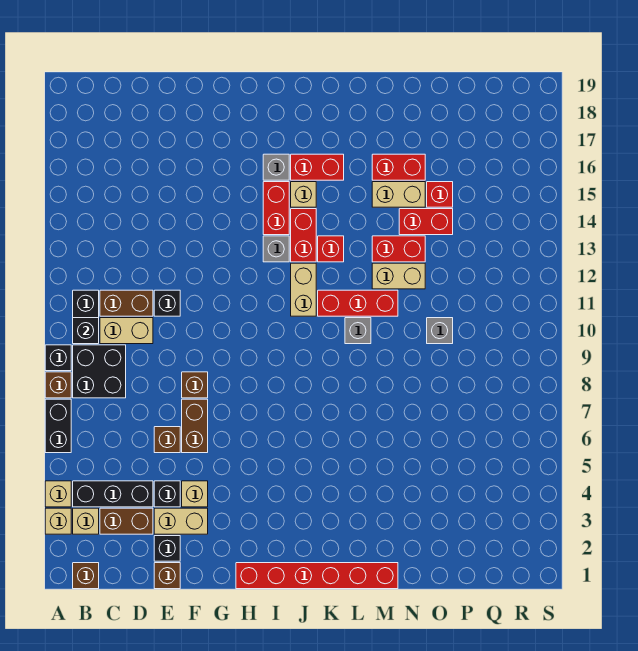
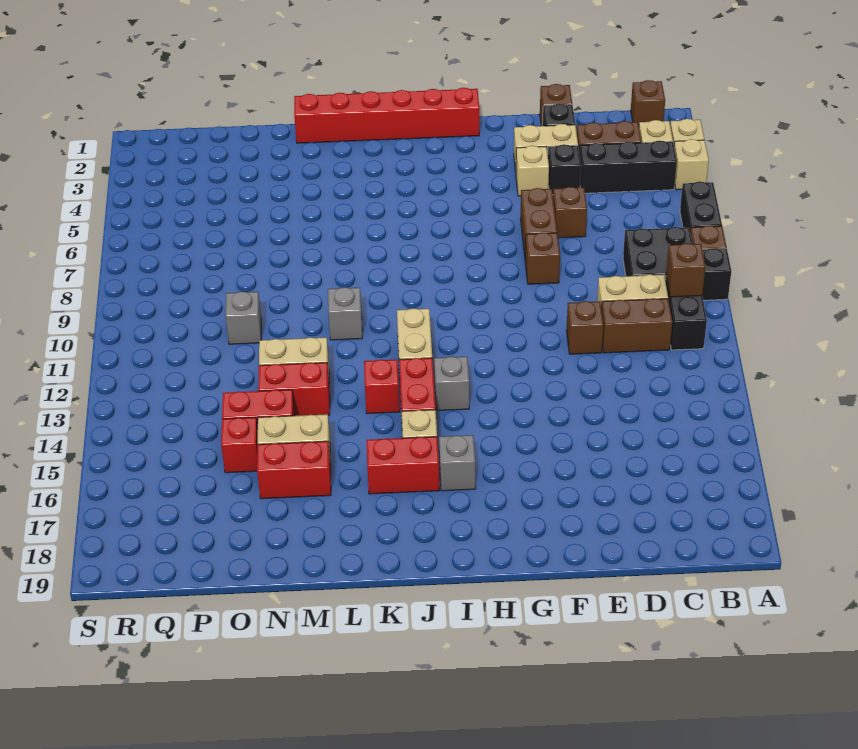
black brick B10 level 2 -> brown brick B10 level 2
black brick E11 level 1 -> brown brick E11 level 1
red brick I14:I15 level 1 -> none
red brick K11:M11 level 1 -> none

